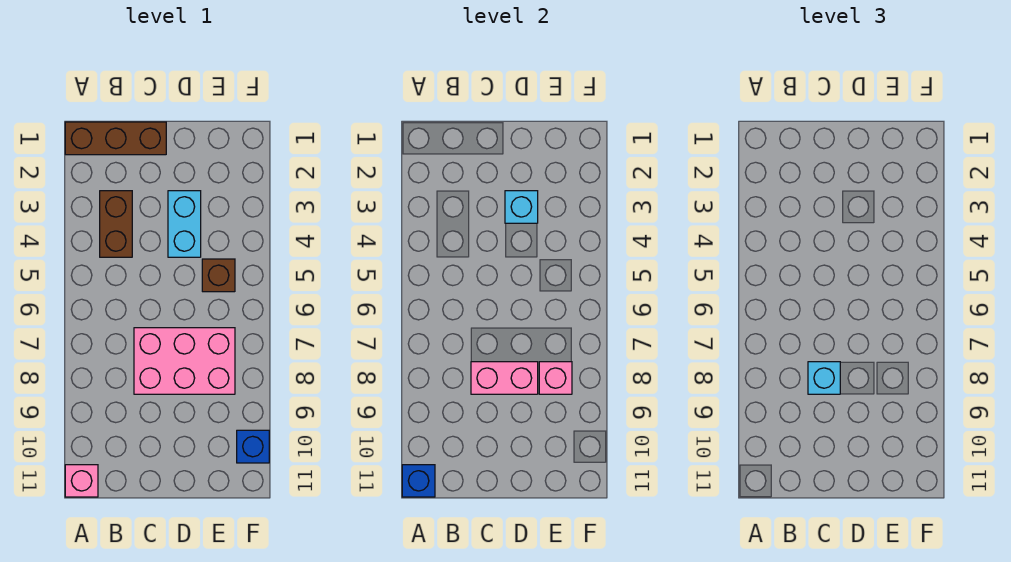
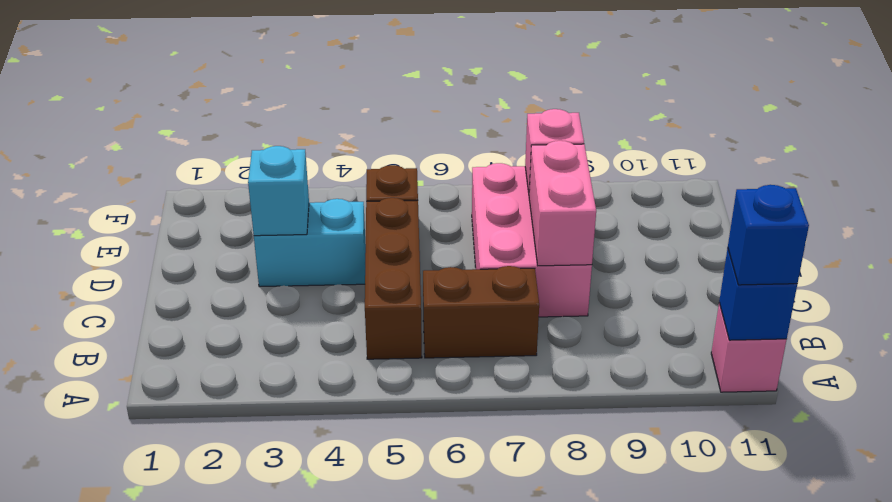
brown brick A1:C1 level 1 -> brown brick B5:D5 level 1
brown brick B3:B4 level 1 -> brown brick B6:B7 level 1
cyan brick C8 level 3 -> none
blue brick F10 level 1 -> blue brick A11 level 3

